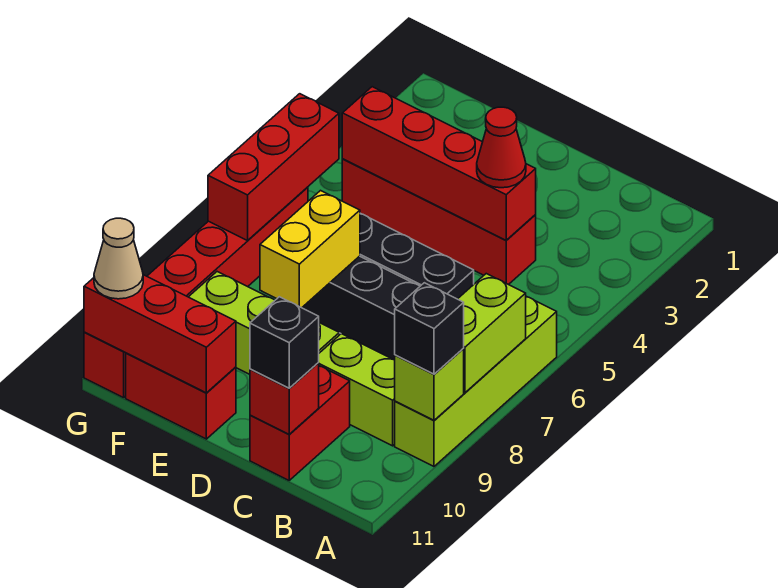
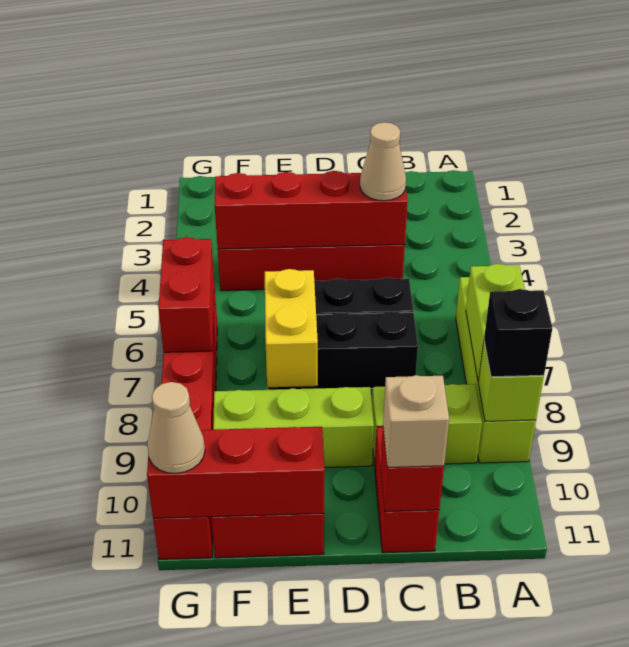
red cone C4 level 3 -> tan cone C4 level 3
black brick C11 level 3 -> tan brick C11 level 3
red brick G5:G7 level 2 -> red brick G6:G7 level 2

